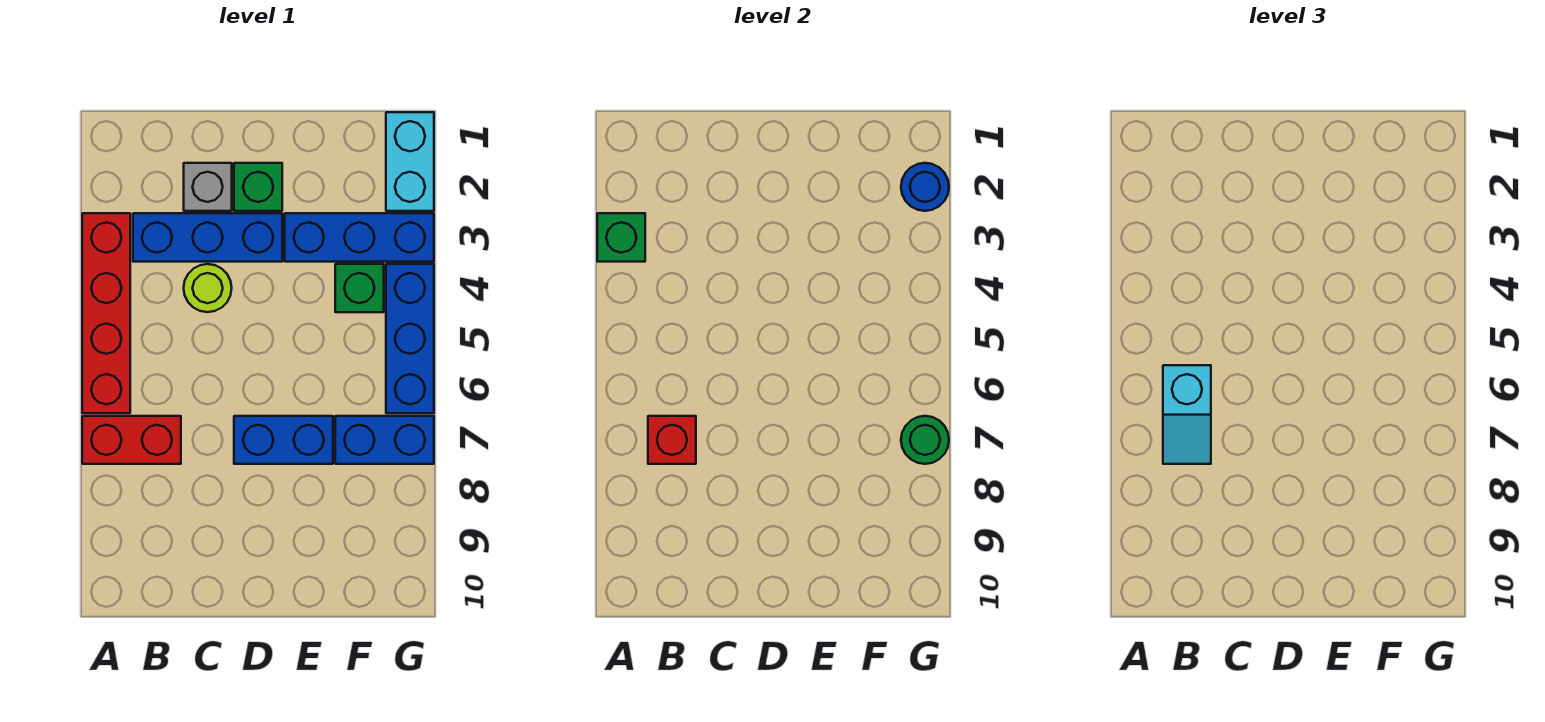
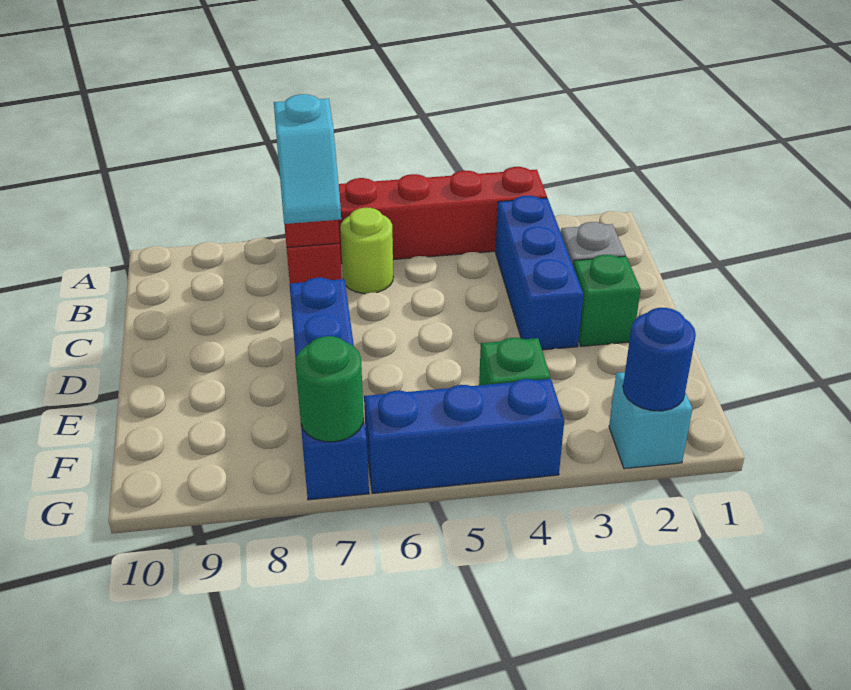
green brick A3 level 2 -> none
cyan slope B6:B7 level 3 top 6 -> cyan slope B7:C7 level 3 top B
lime round brick C4 level 1 -> lime round brick B6 level 1
blue brick E3:G3 level 1 -> none
cyan brick G1:G2 level 1 -> cyan brick G2 level 1

